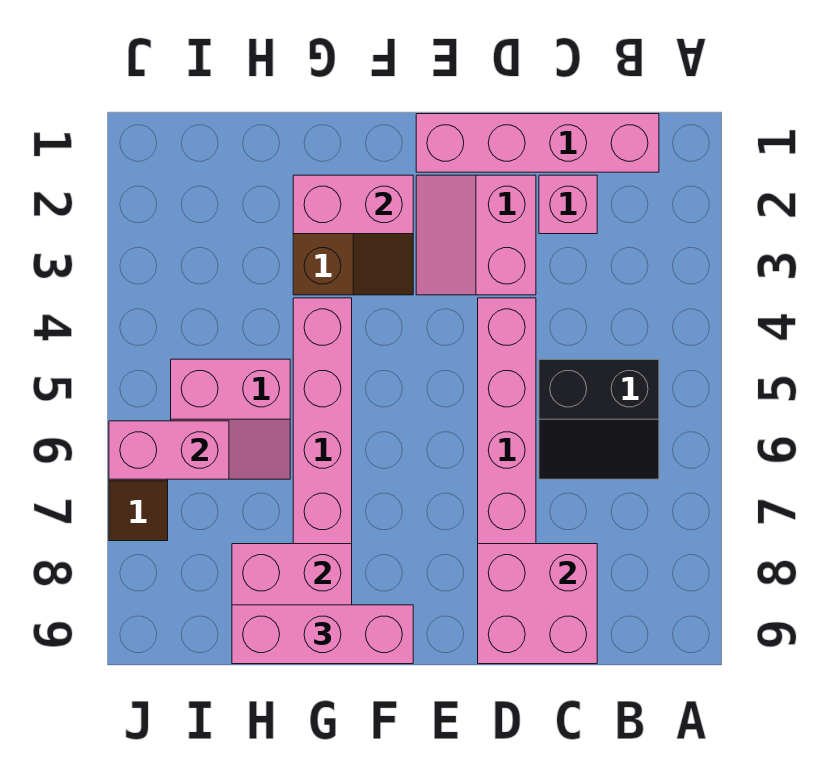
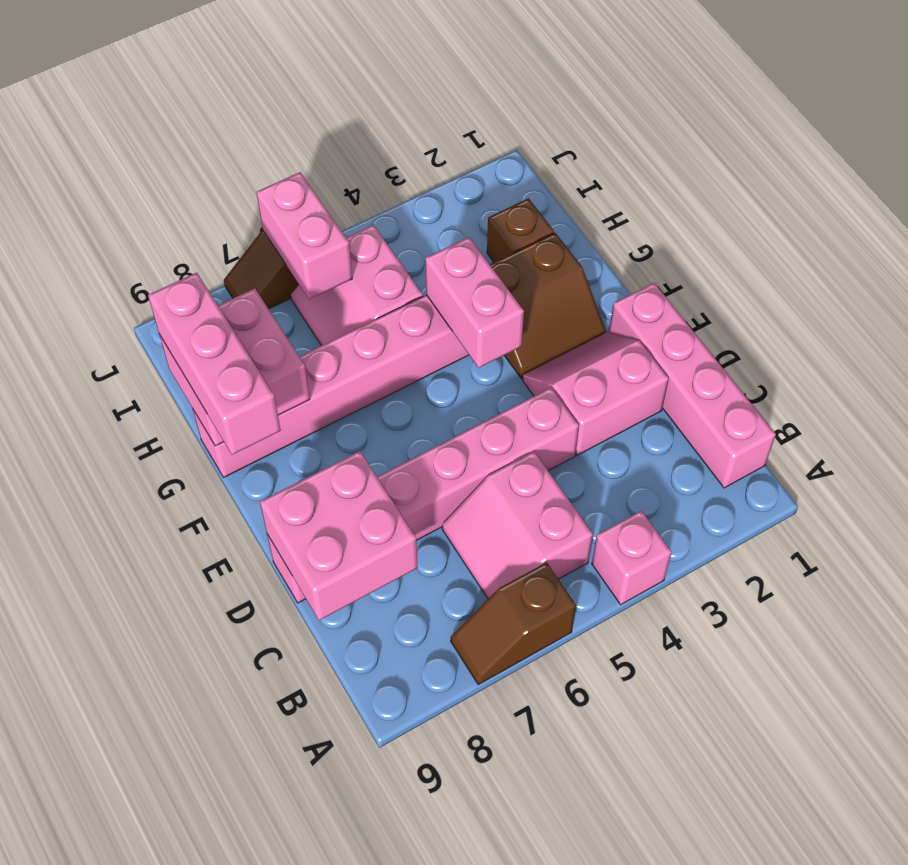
none -> brown slope A6:A7 level 1 top 6
black slope B5:C6 level 1 top 5 -> pink slope B5:C6 level 1 top 5
pink brick C2 level 1 -> pink brick A4 level 1
pink brick F2:G2 level 2 -> pink brick F4:G4 level 2
none -> brown brick H2 level 1

